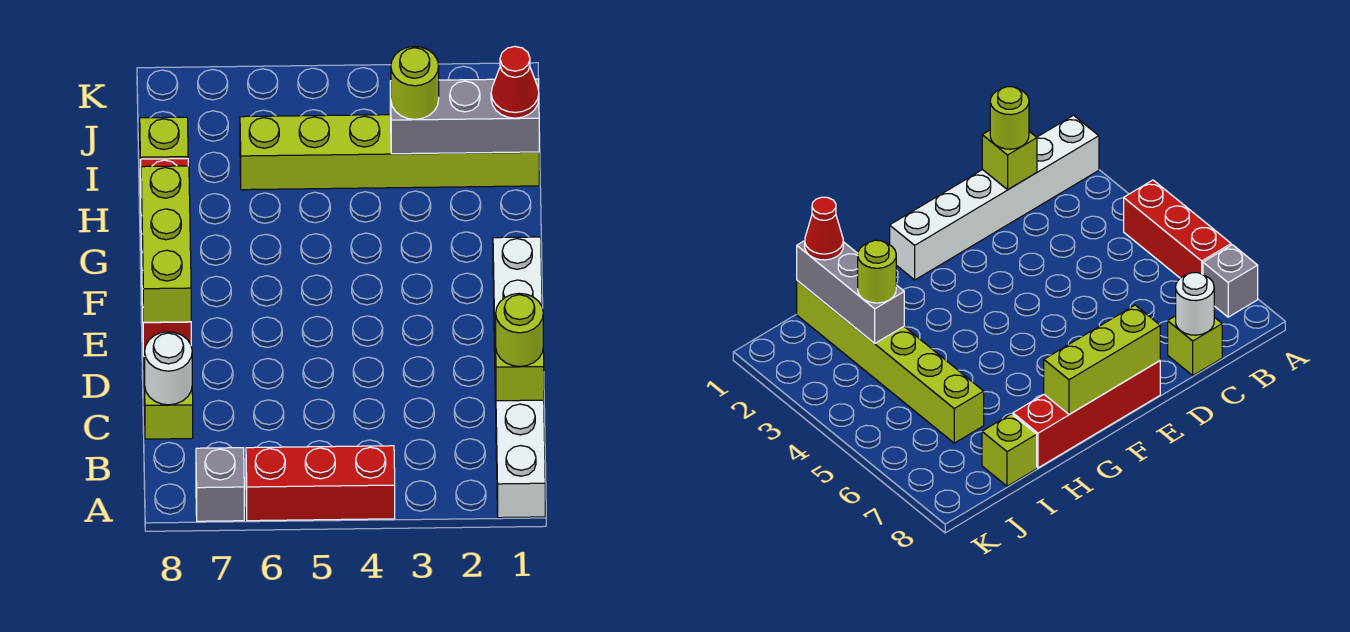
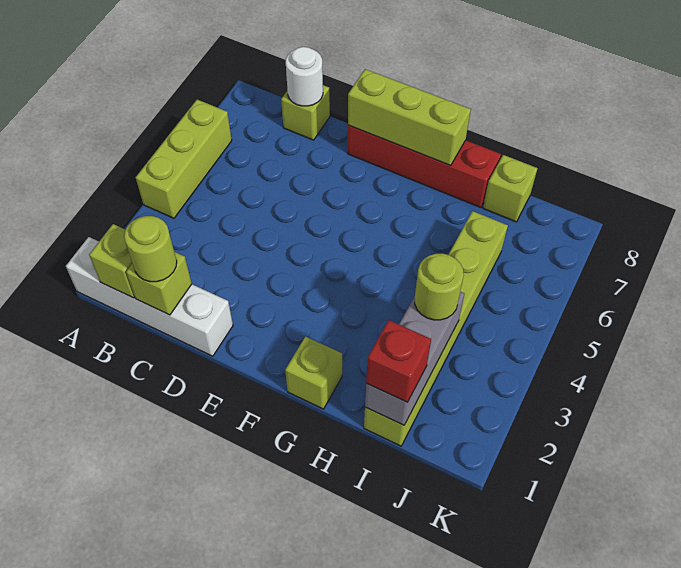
white brick A1:F1 level 1 -> white brick A1:D1 level 1
red brick A4:A6 level 1 -> lime brick A4:A6 level 1
grey brick A7 level 1 -> none
none -> lime brick B1 level 2
none -> lime brick G1 level 1
red cone I1 level 3 -> red brick I1 level 3

